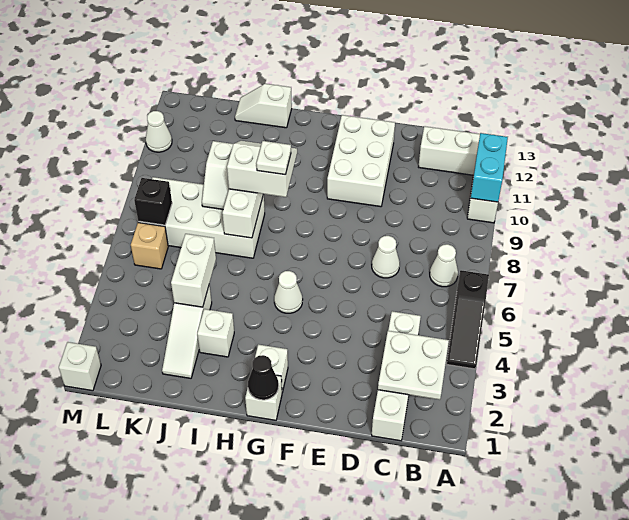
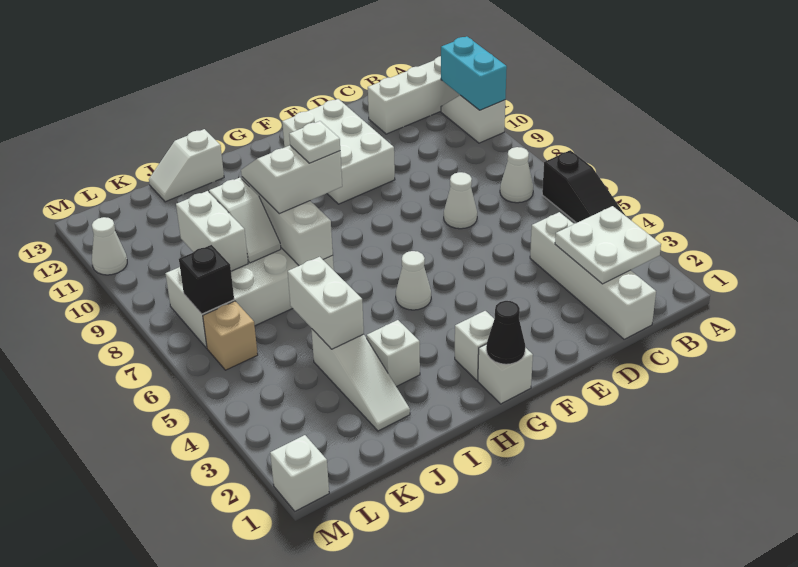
none -> white brick K8:K9 level 2

